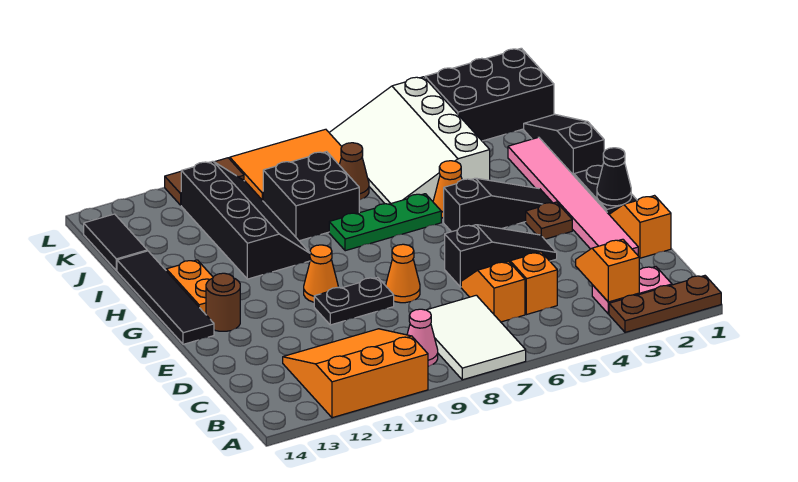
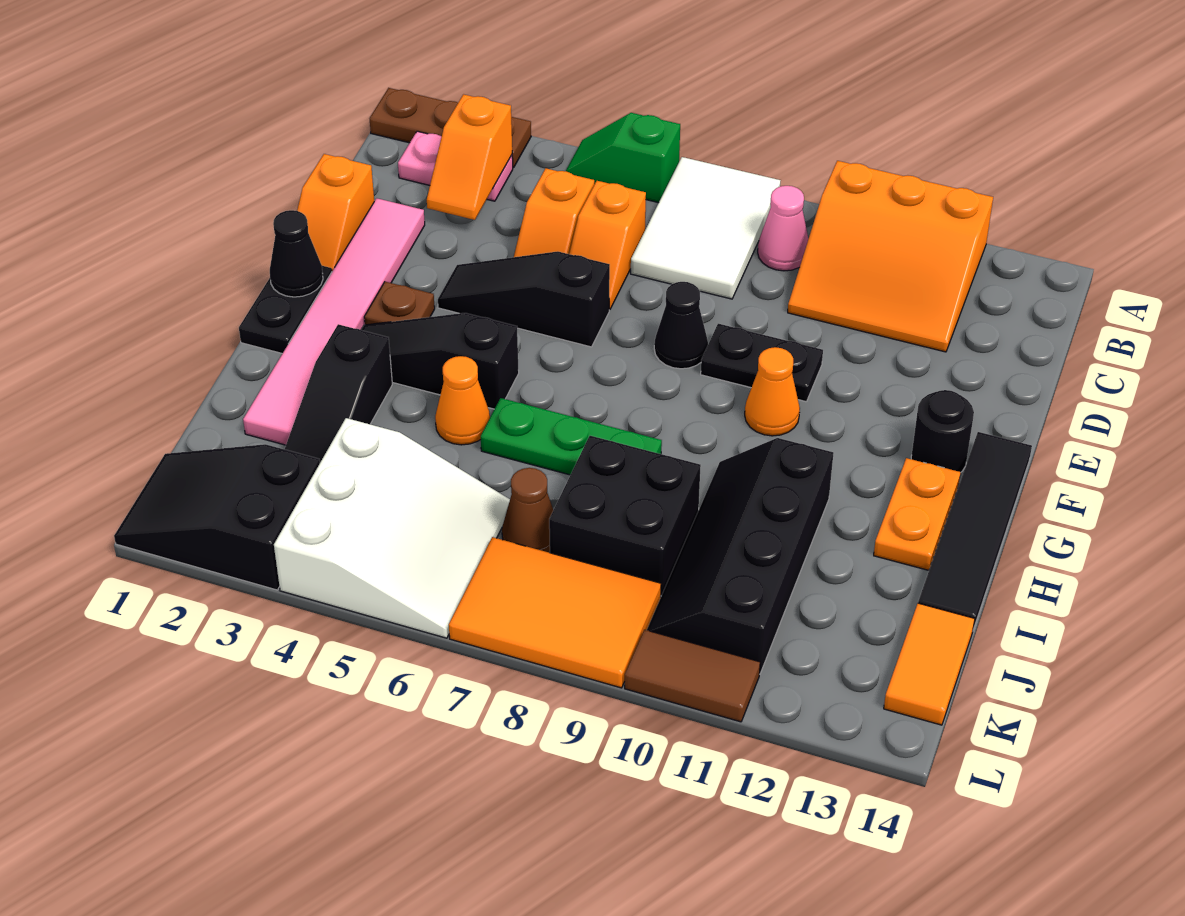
none -> green slope A5:A6 level 1 top 6
orange cone E8 level 1 -> black cone E8 level 1
brown round brick F13 level 1 -> black round brick F13 level 1
black slope H1:J1 level 1 top H -> black slope H3:J3 level 1 top H
white slope I4:L6 level 1 top 4 -> white slope J4:L6 level 1 top 4
black tile J14:K14 level 1 -> orange tile J14:K14 level 1
black brick K1:L3 level 1 -> black slope K1:L3 level 1 top 3

